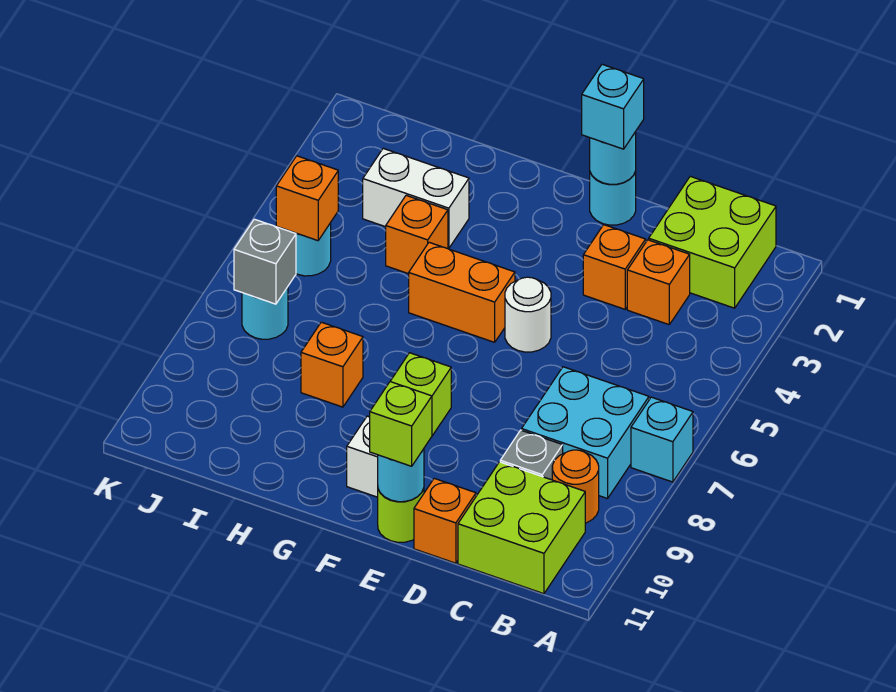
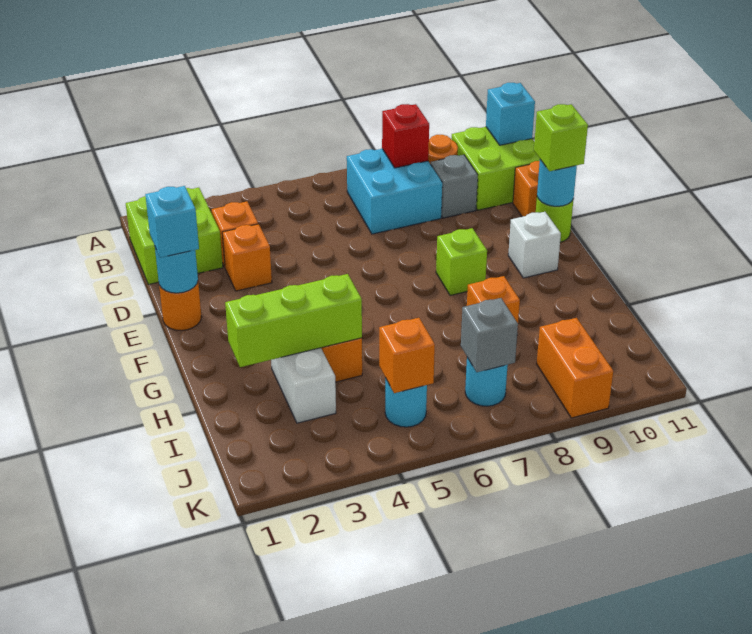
cyan brick A7 level 1 -> cyan brick B11 level 2
none -> red brick B8 level 2
cyan round brick E1 level 1 -> orange round brick E1 level 1
white round brick E5 level 1 -> none
orange brick F5:G5 level 1 -> orange brick J9:K9 level 1
none -> lime brick H2:H4 level 2

